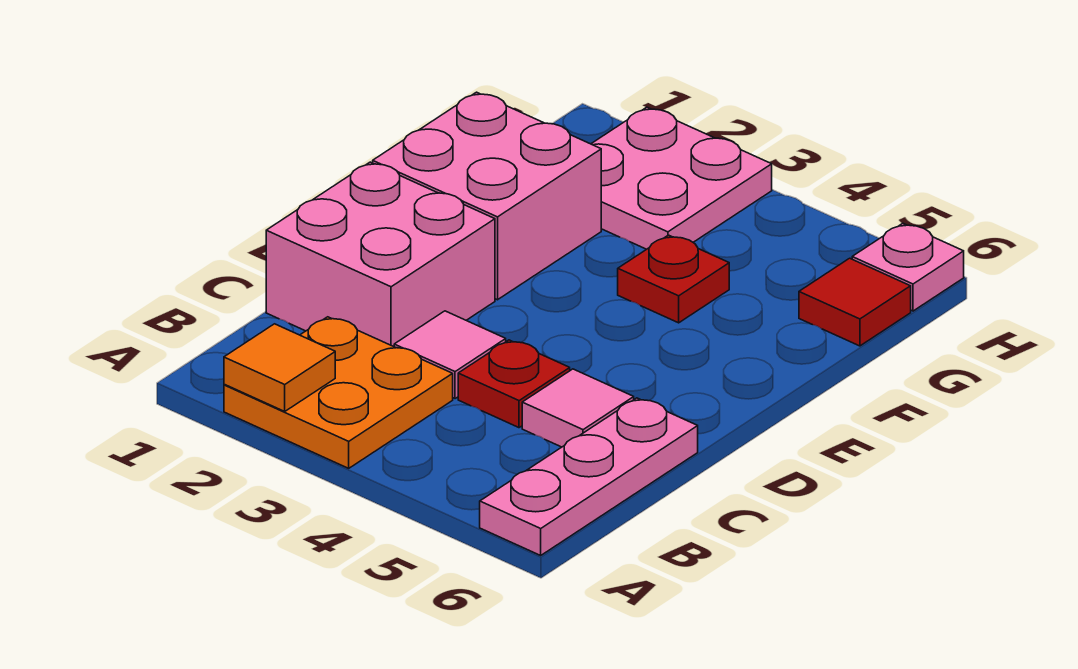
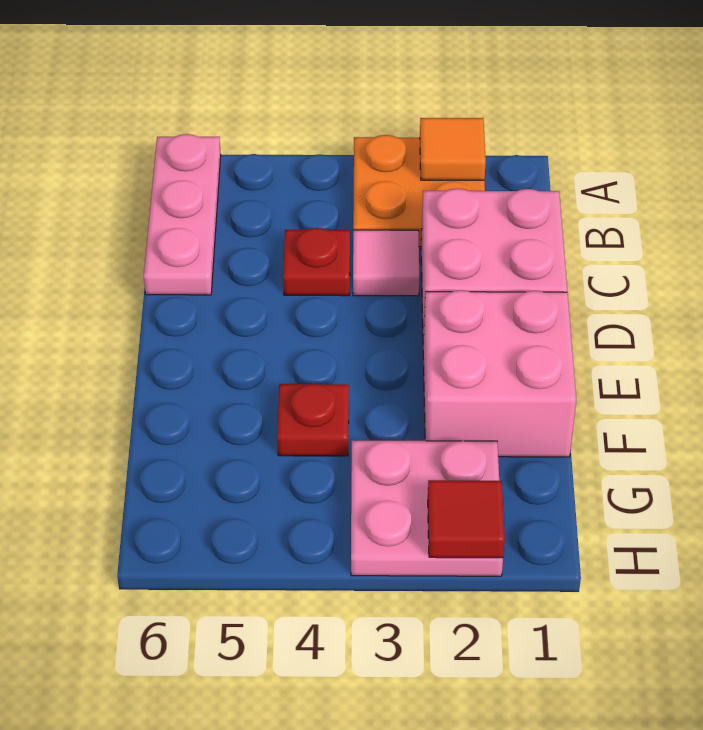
pink tile C5 level 1 -> none
red tile G6 level 1 -> red tile H2 level 2
pink plate H6 level 1 -> none

